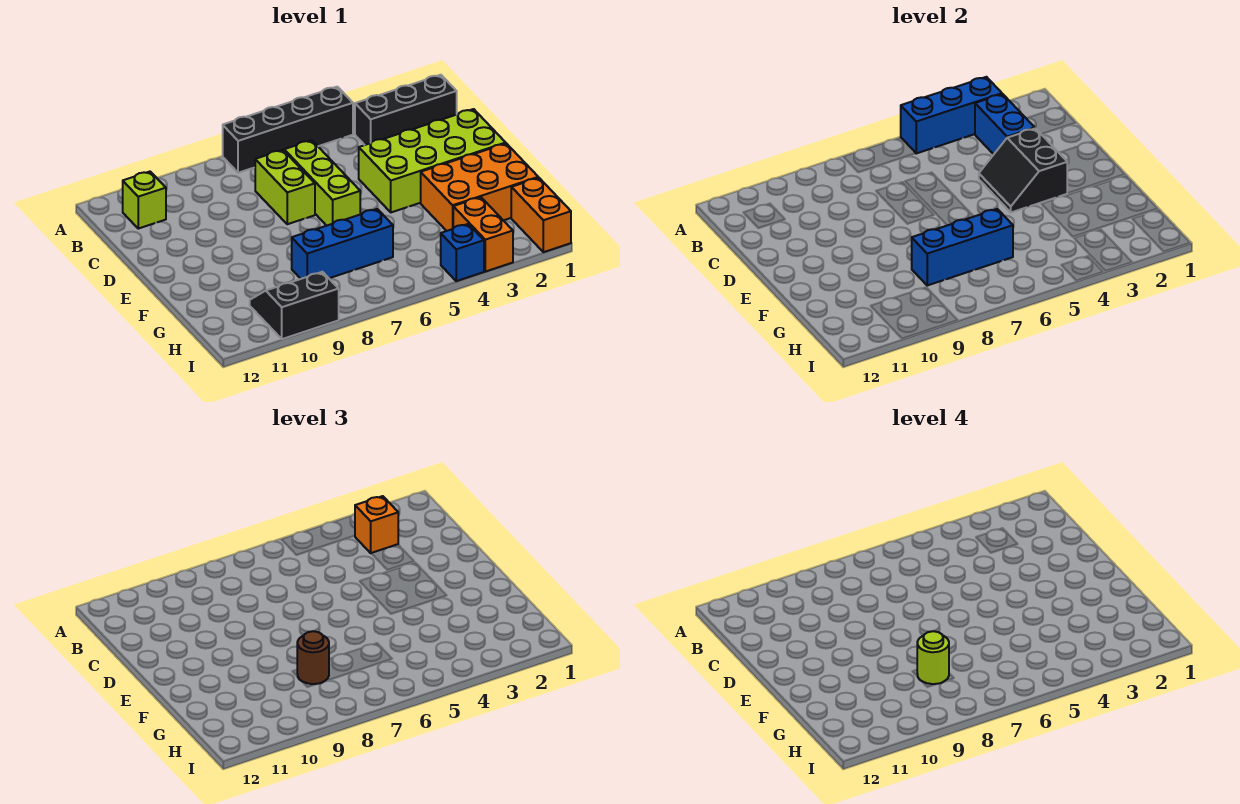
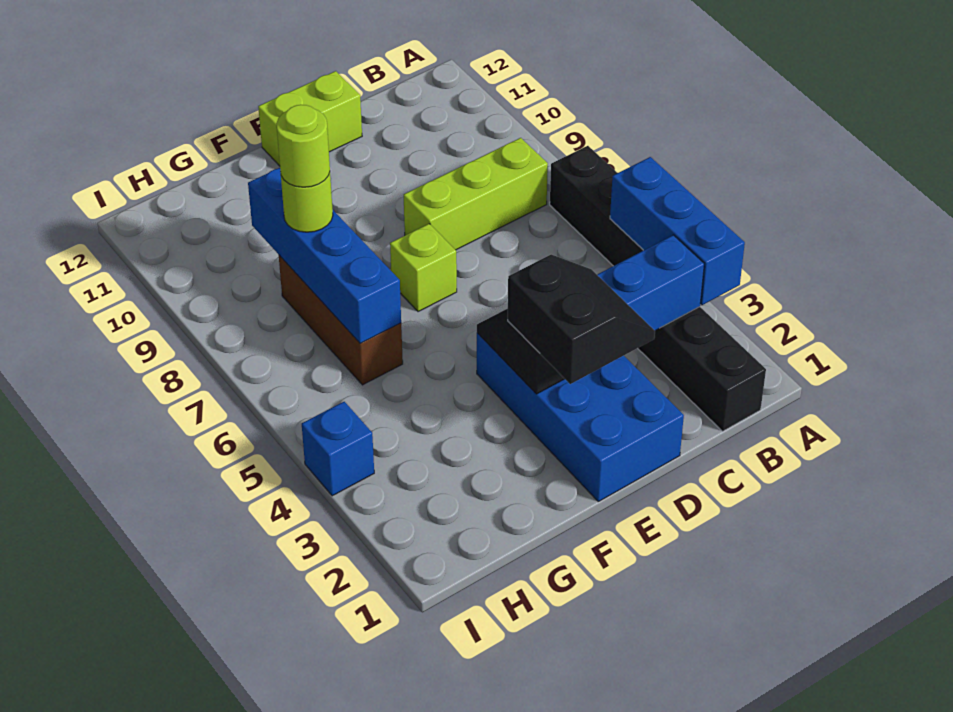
orange brick B3 level 3 -> none
lime brick B11 level 1 -> lime brick E7 level 1
lime brick C6:E6 level 1 -> lime brick B8:D8 level 1
lime brick C7:D7 level 1 -> lime brick D12:E12 level 1
lime brick D1:E4 level 1 -> blue brick D1:E4 level 1
orange brick F1:G3 level 1 -> none
blue brick G6:G8 level 1 -> brown brick G6:G8 level 1
blue brick G6:G8 level 2 -> blue brick G6:G9 level 2
brown round brick G8 level 3 -> lime round brick G8 level 3
orange brick H1:I1 level 1 -> none
orange brick H3:I3 level 1 -> none
black slope H9:I10 level 1 top I -> black slope D2:E3 level 3 top E

